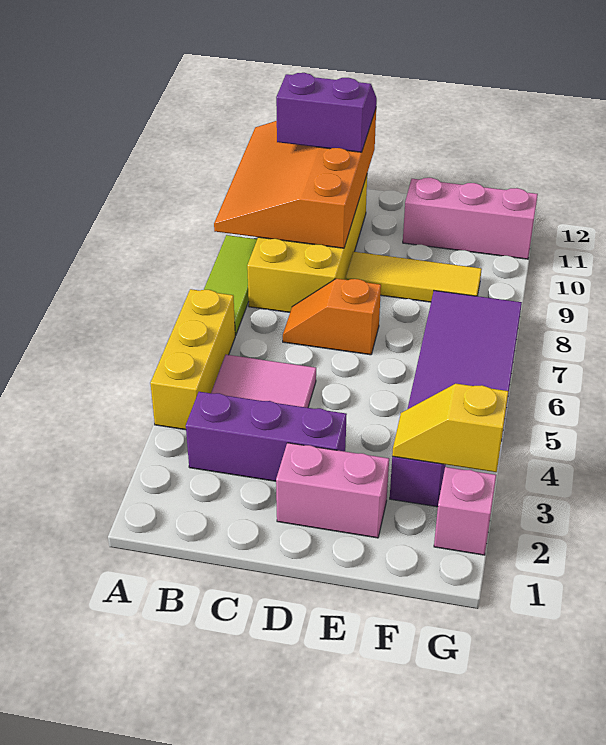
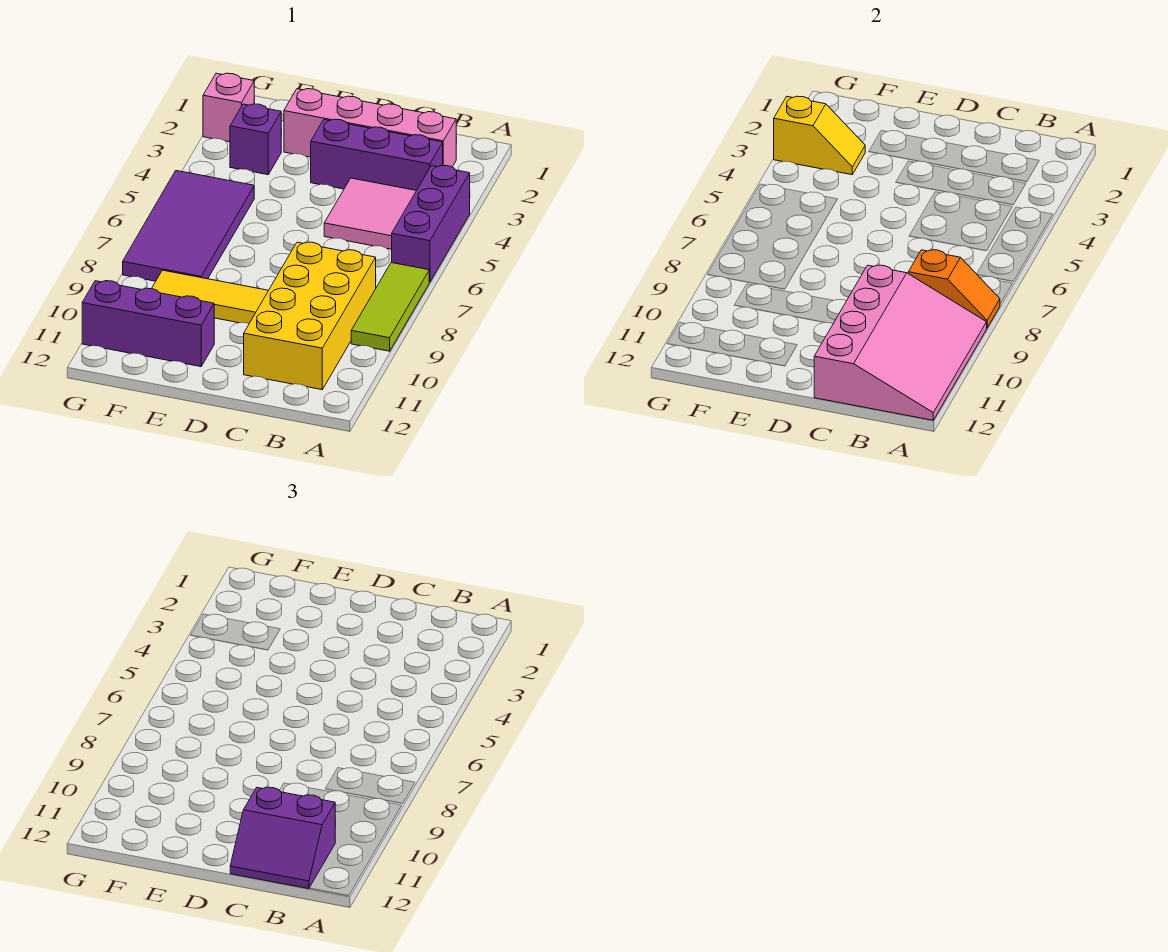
yellow brick A4:A6 level 1 -> purple brick A4:A6 level 1
orange slope A9:C12 level 2 top C -> pink slope A9:C12 level 2 top C
orange slope C7:D7 level 1 top D -> orange slope A8:B8 level 2 top B
pink brick D2:E2 level 1 -> pink brick B2:E2 level 1
pink brick E11:G11 level 1 -> purple brick E11:G11 level 1

